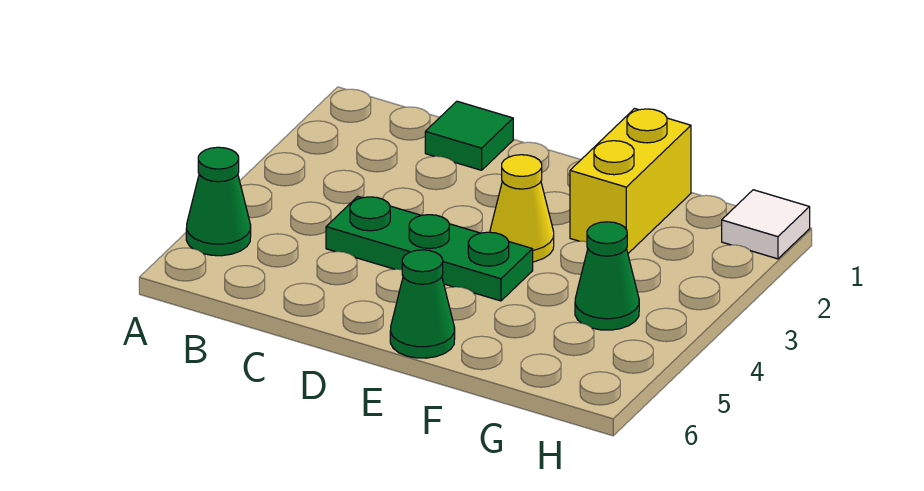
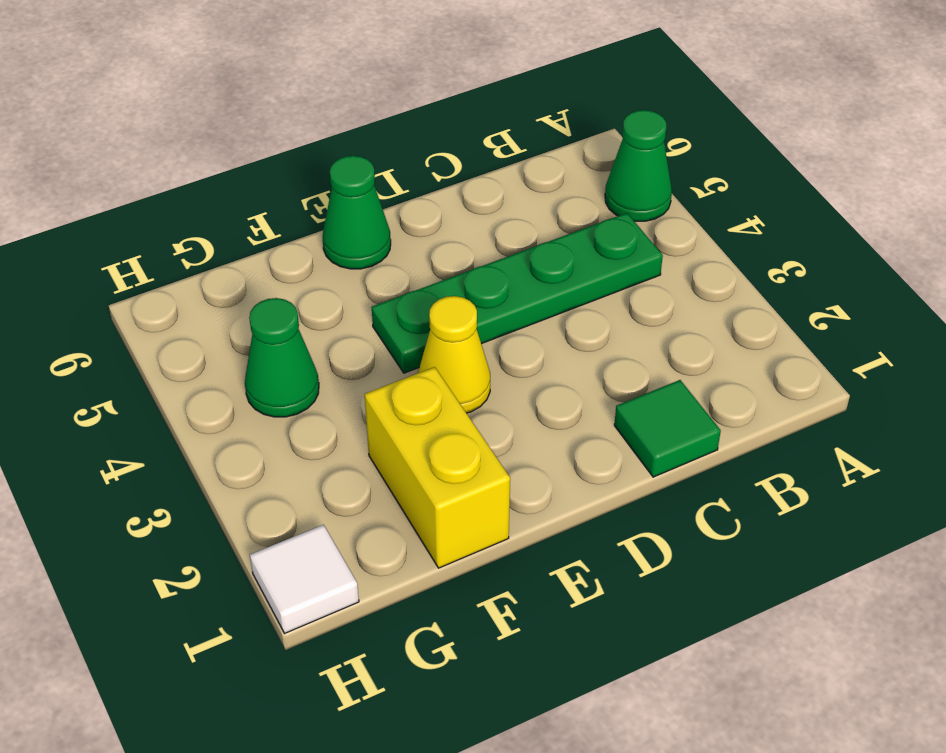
green plate C4:E4 level 1 -> green plate B4:E4 level 1

